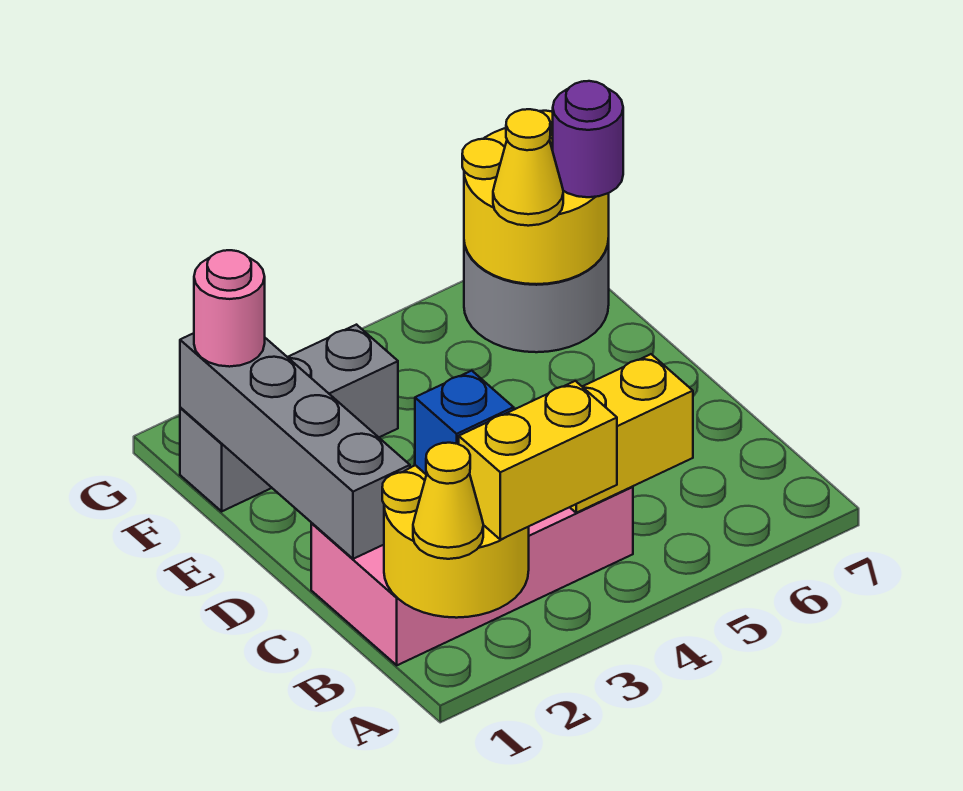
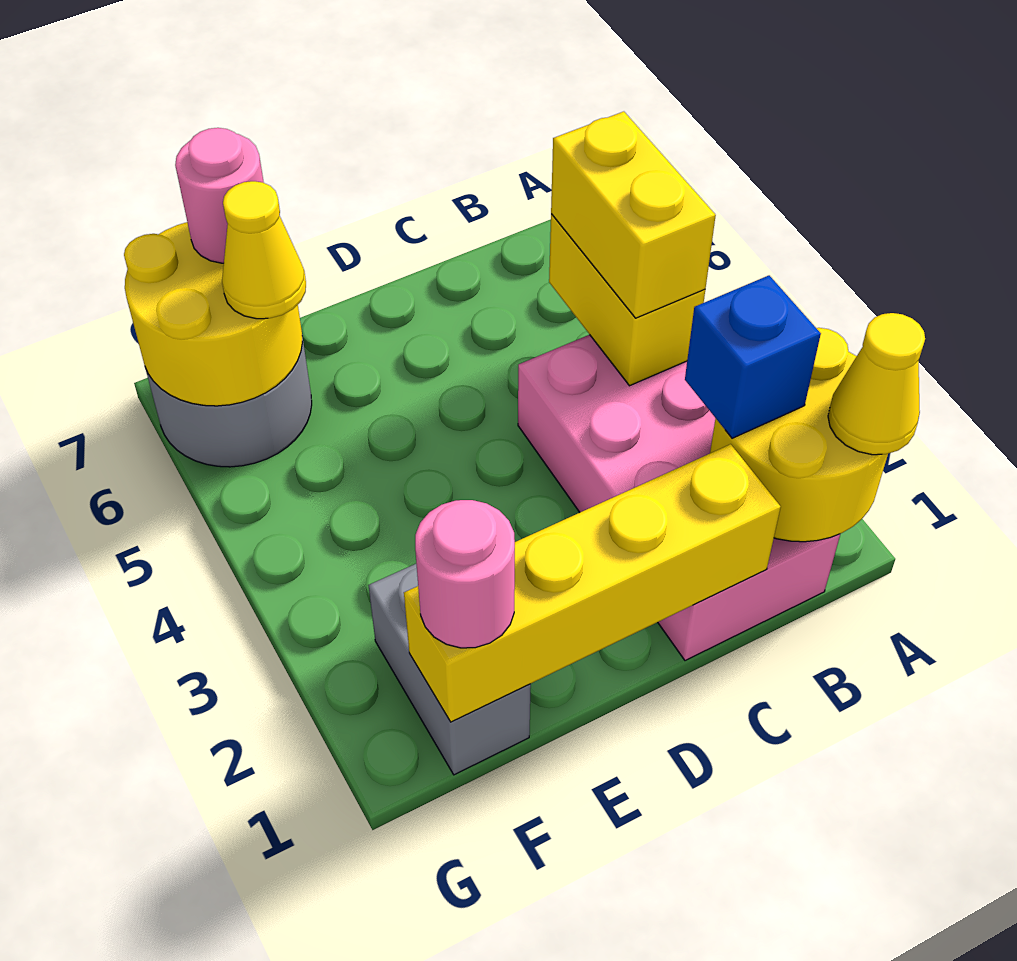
yellow brick A2:A3 level 3 -> yellow brick B4:B5 level 3
grey brick C1:F1 level 2 -> yellow brick C1:F1 level 2
grey brick F1:F3 level 1 -> grey brick F1:F2 level 1
purple round brick F7 level 3 -> pink round brick F7 level 3

